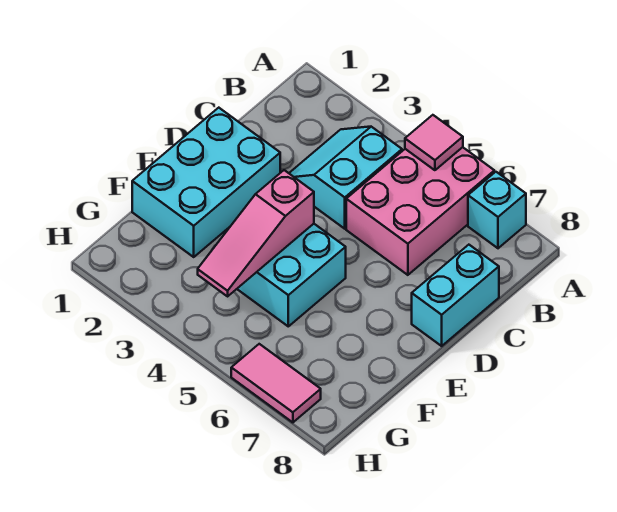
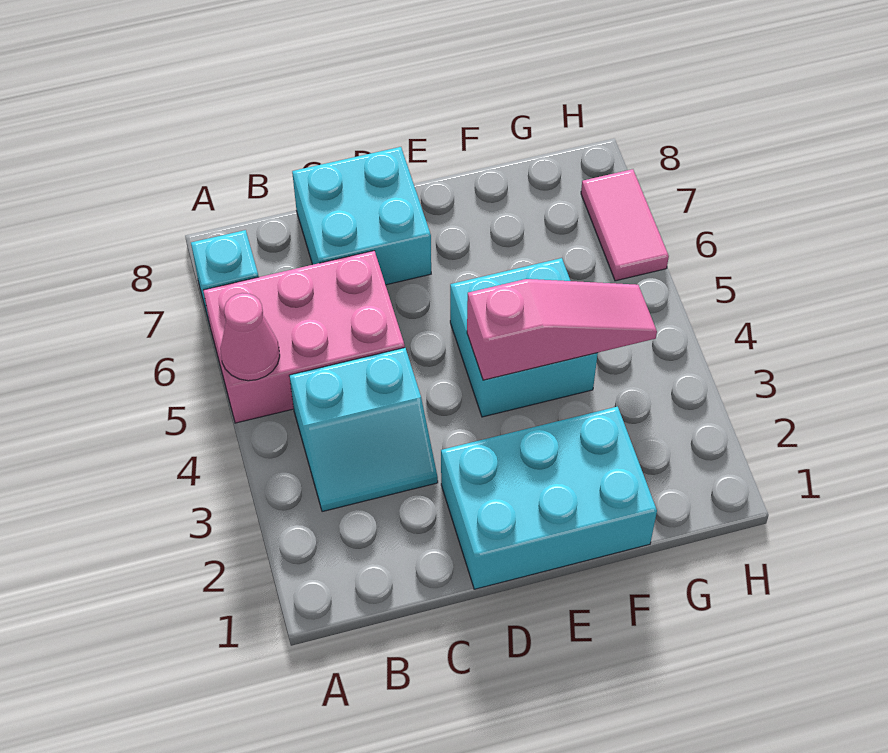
pink tile A5 level 2 -> pink cone A5 level 2
cyan brick C8:D8 level 1 -> cyan brick C7:D8 level 1

